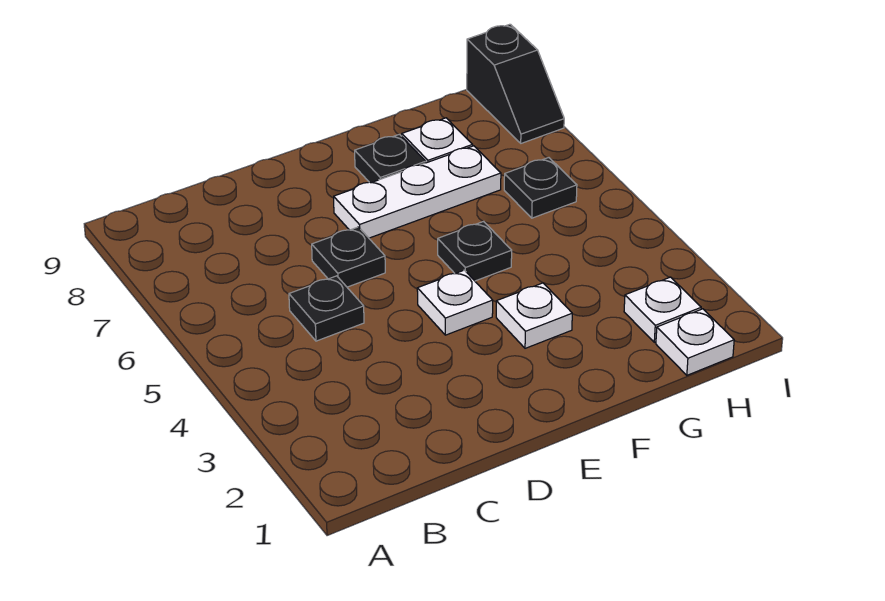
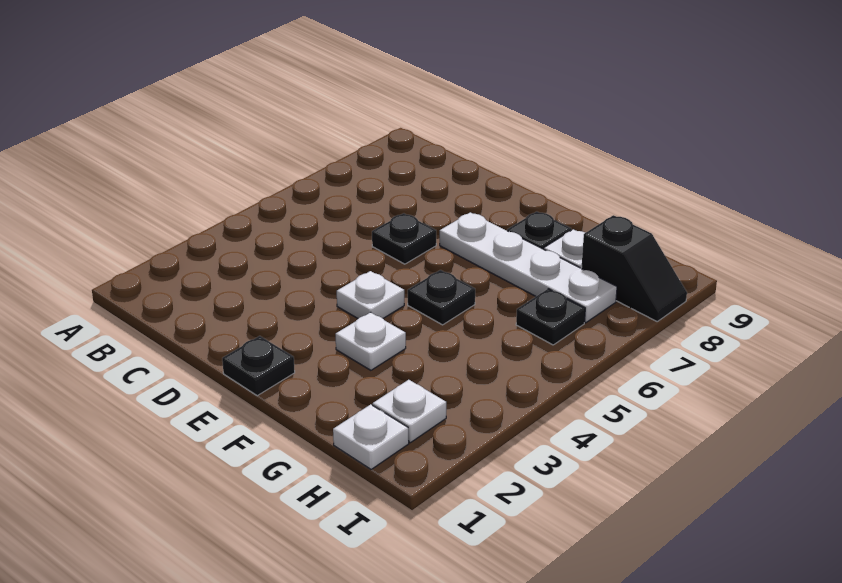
black plate C5 level 1 -> black plate E1 level 1
white plate E7:G7 level 1 -> white plate E7:H7 level 1
black slope I8:I9 level 1 top 9 -> black slope H8:I8 level 1 top H

